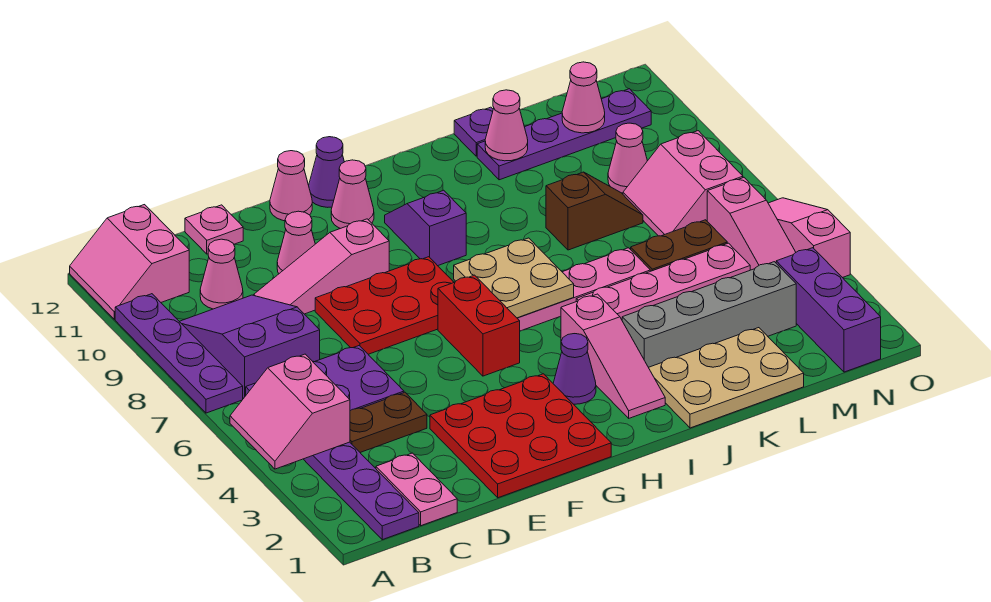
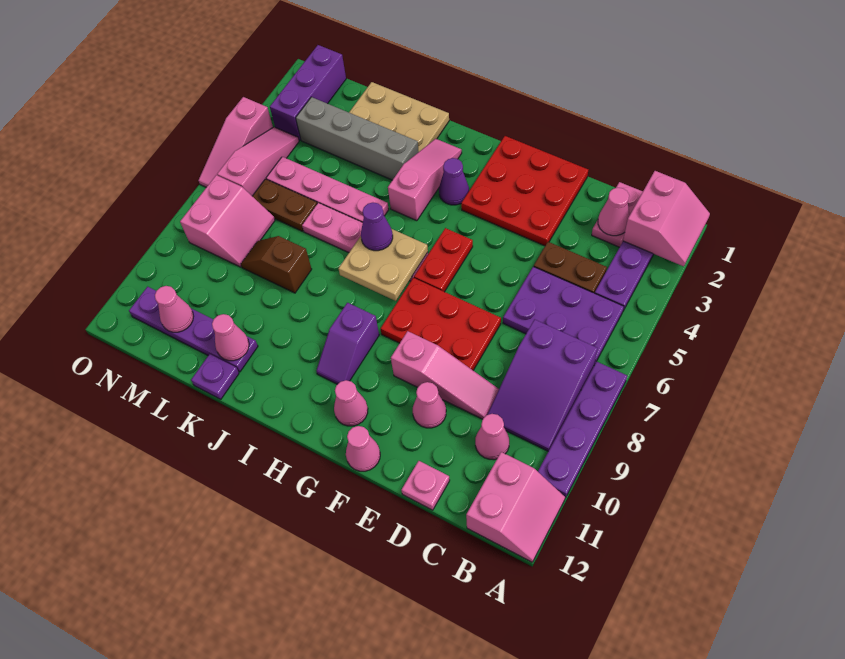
pink slope A4:B5 level 2 top B -> pink slope A1:B2 level 2 top B
red brick G5:G6 level 1 -> red plate G5:G6 level 1
purple cone G12 level 1 -> purple cone I6 level 3
pink cone M9 level 1 -> pink cone C2 level 2

